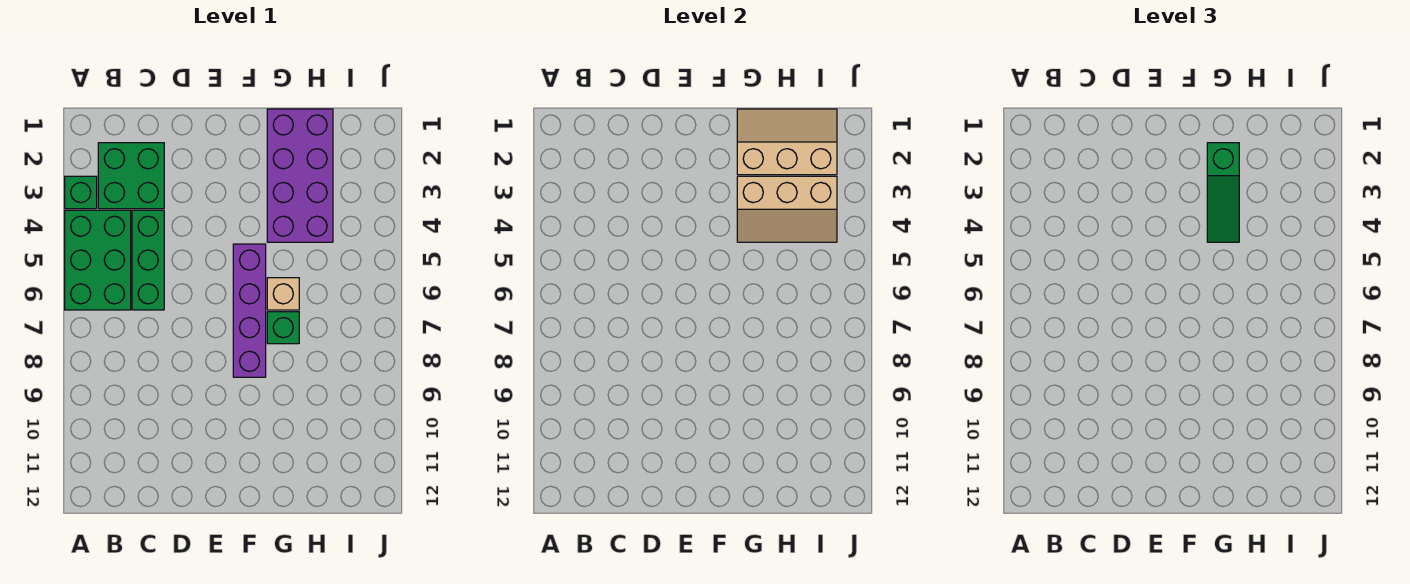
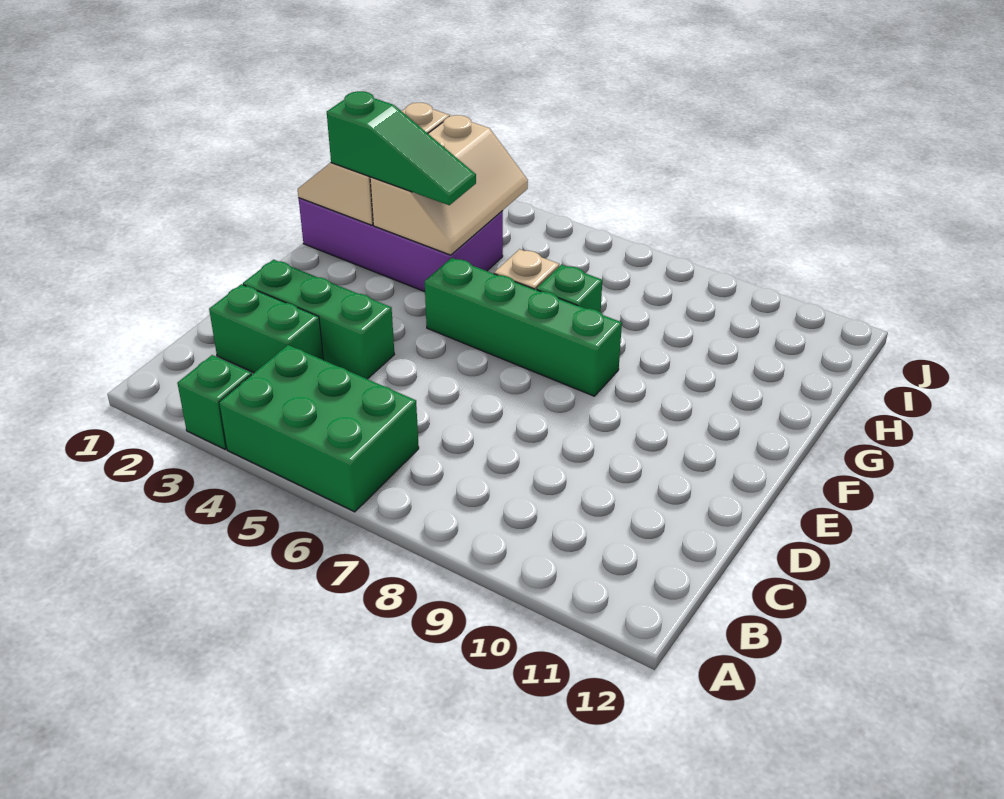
green brick B2:C3 level 1 -> green brick C2:C3 level 1
green brick C4:C6 level 1 -> green brick D2:D4 level 1
purple brick F5:F8 level 1 -> green brick F5:F8 level 1

